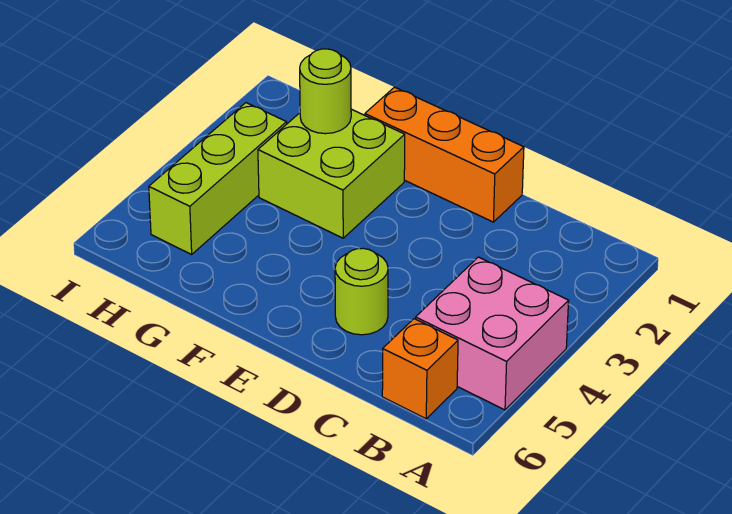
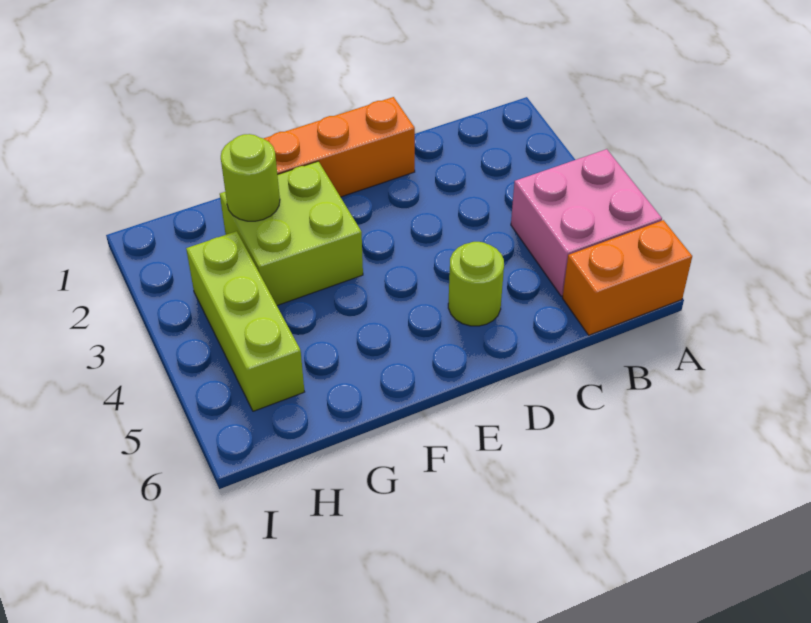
orange brick B6 level 1 -> orange brick A6:B6 level 1

